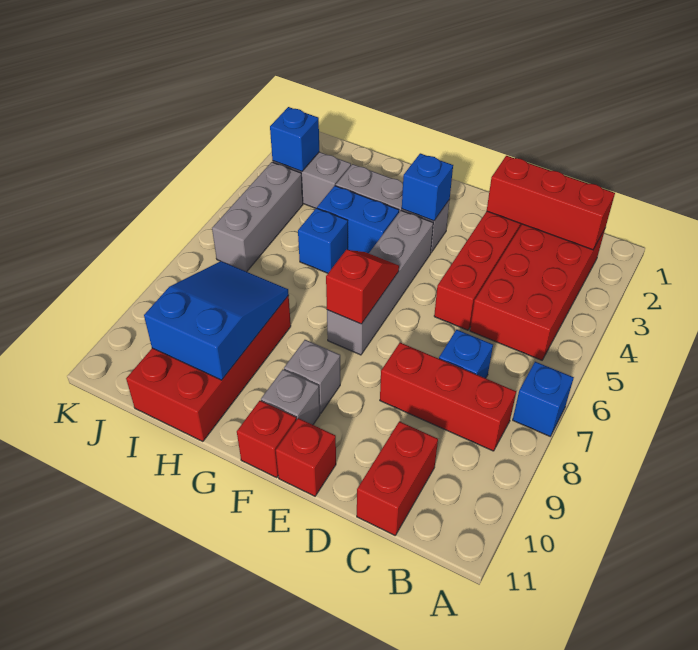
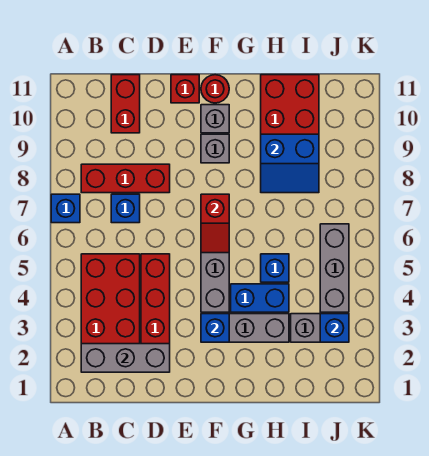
red brick B2:D2 level 2 -> grey brick B2:D2 level 2
red brick F11 level 1 -> red round brick F11 level 1
blue slope H8:I10 level 2 top 10 -> blue slope H8:I9 level 2 top 9

